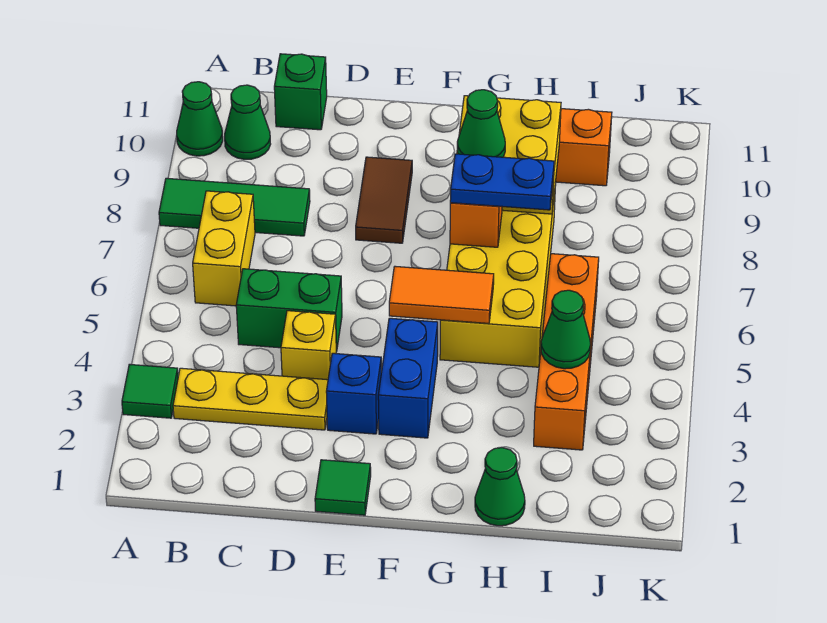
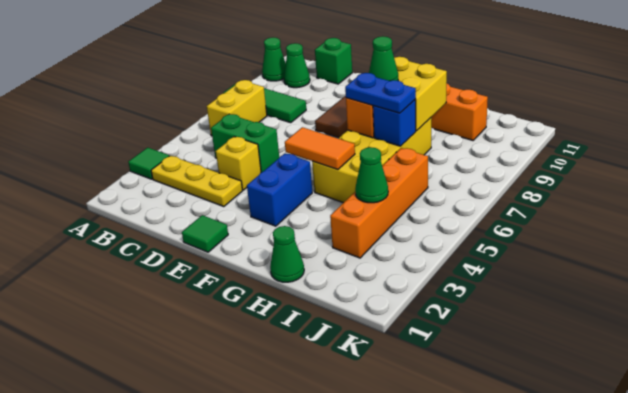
blue brick E3 level 1 -> blue brick H7 level 2

